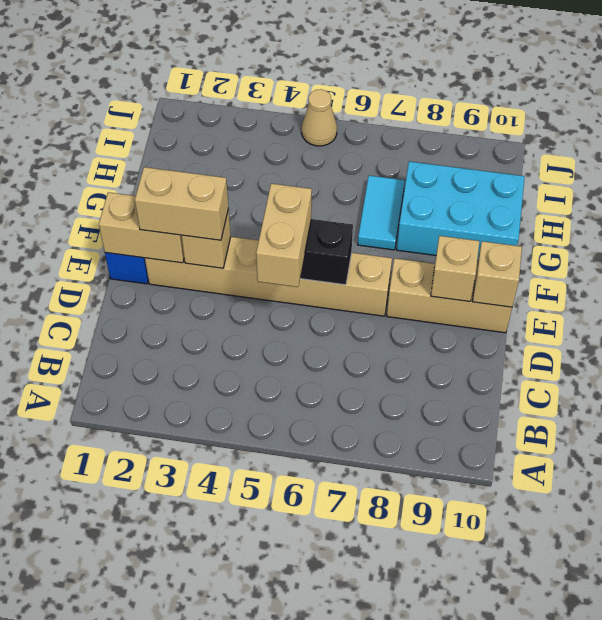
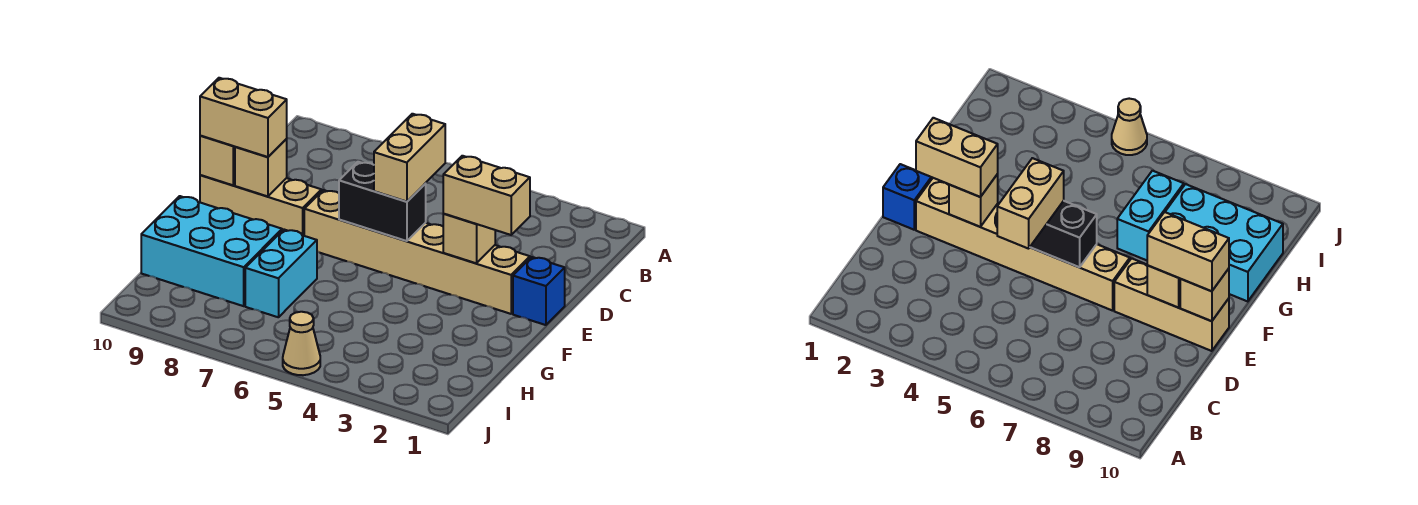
tan brick E1:E2 level 2 -> tan brick E9:E10 level 3
cyan tile G7:H7 level 1 -> cyan brick G7:H7 level 1

